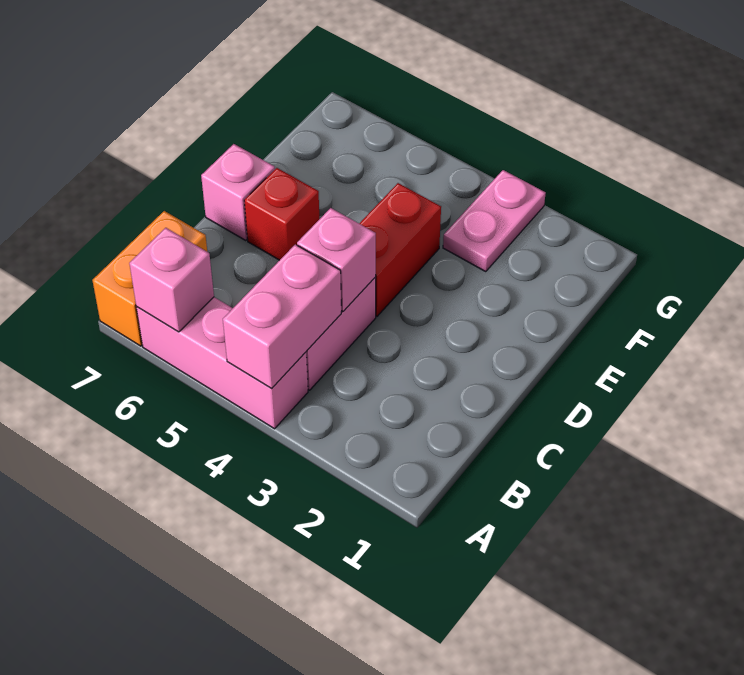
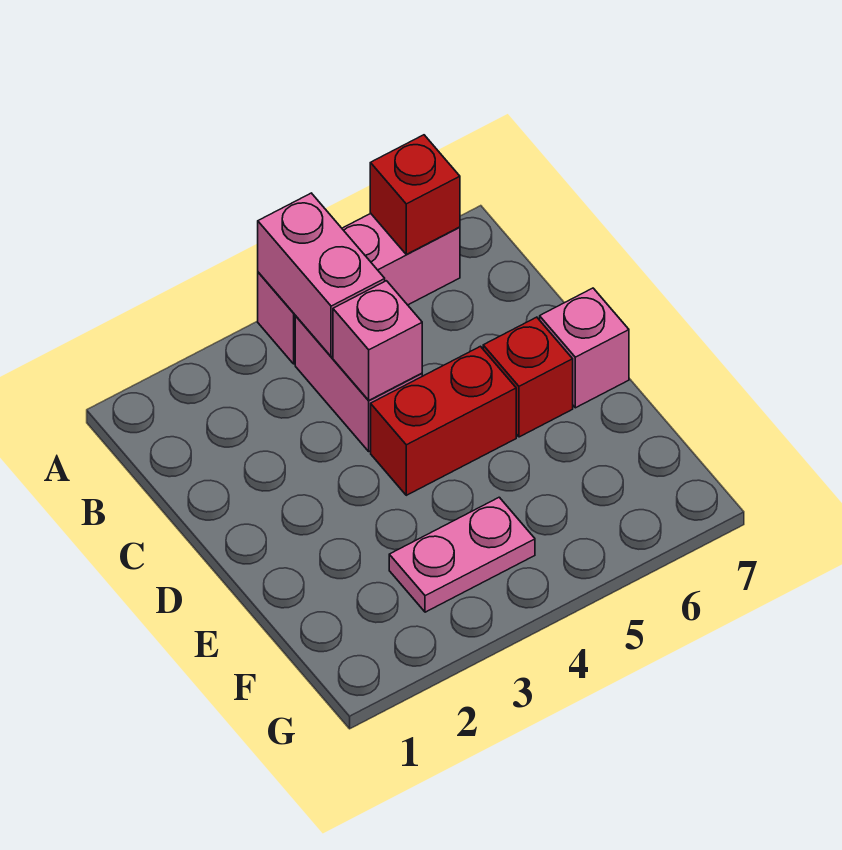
pink brick A6 level 2 -> red brick A6 level 2
orange brick A7:B7 level 1 -> none
red brick D4:E4 level 1 -> red brick D4:D5 level 1
pink plate F3:G3 level 1 -> pink plate F3:F4 level 1

